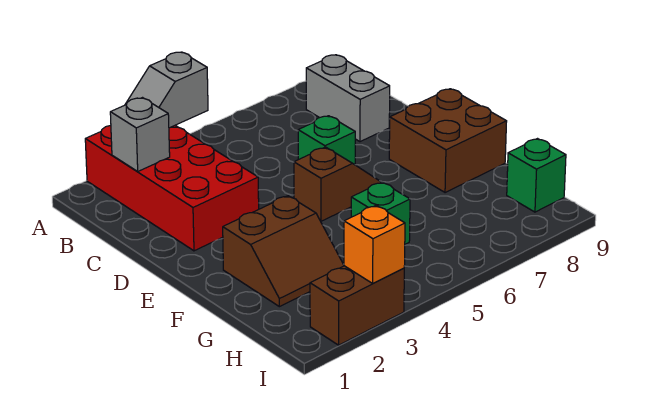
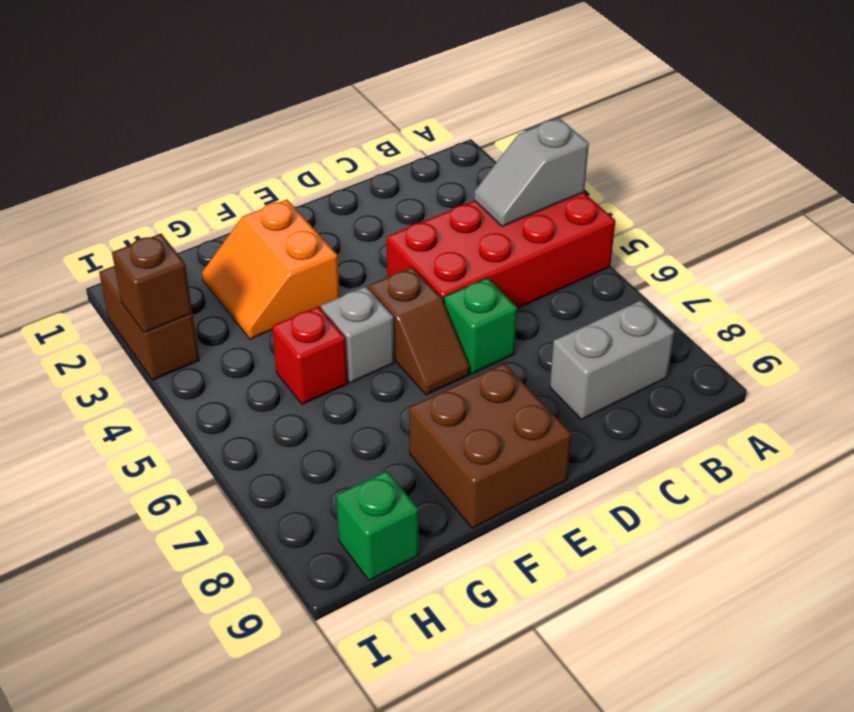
red brick A2:D3 level 1 -> red brick A4:D5 level 1
grey slope A3:A4 level 2 top 4 -> grey slope A4:B4 level 2 top A
grey brick B2 level 2 -> grey brick F5 level 1
brown slope F2:G3 level 1 top F -> orange slope F2:G3 level 1 top F
green brick G5 level 1 -> red brick G5 level 1
orange brick I3 level 2 -> brown brick I3 level 2

